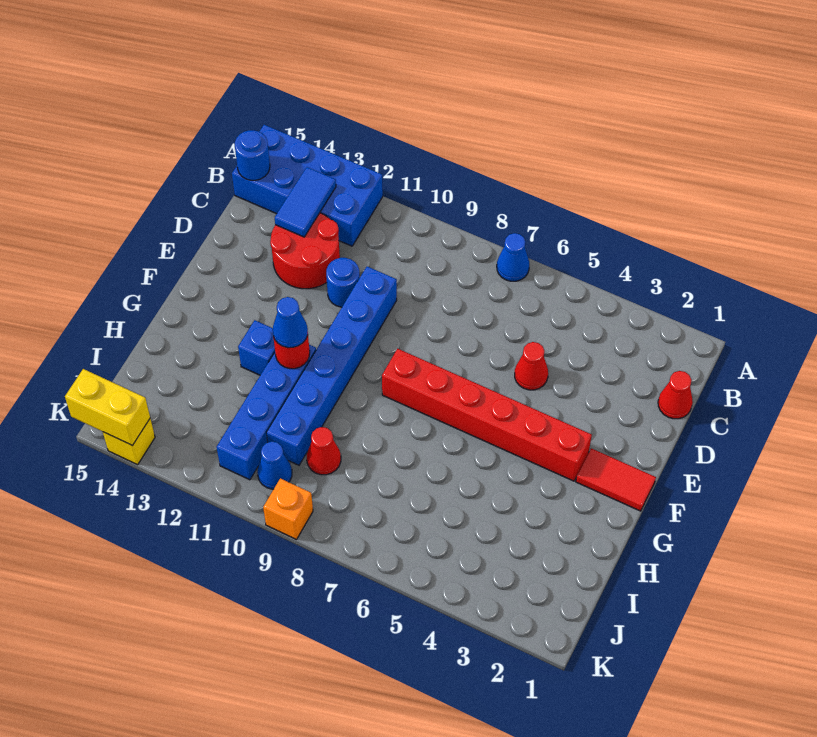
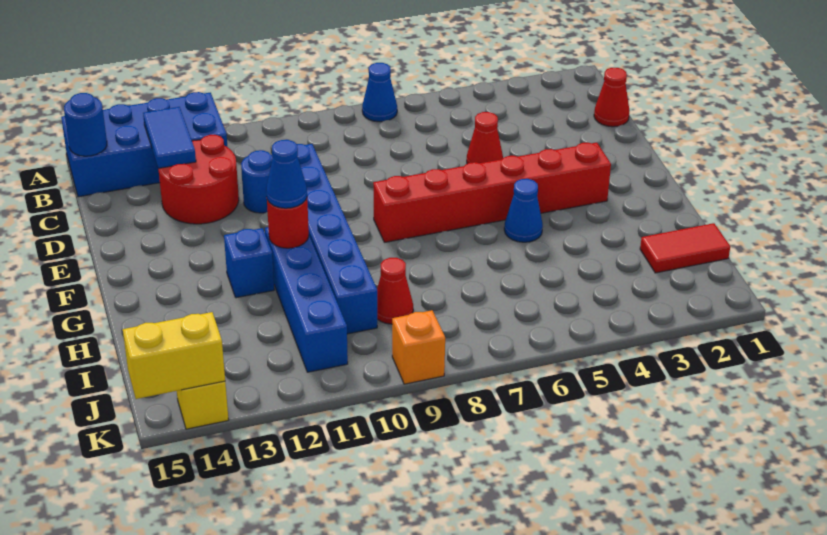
red tile F1:F2 level 1 -> red tile I1:I2 level 1
blue cone J10 level 1 -> blue cone G5 level 1

